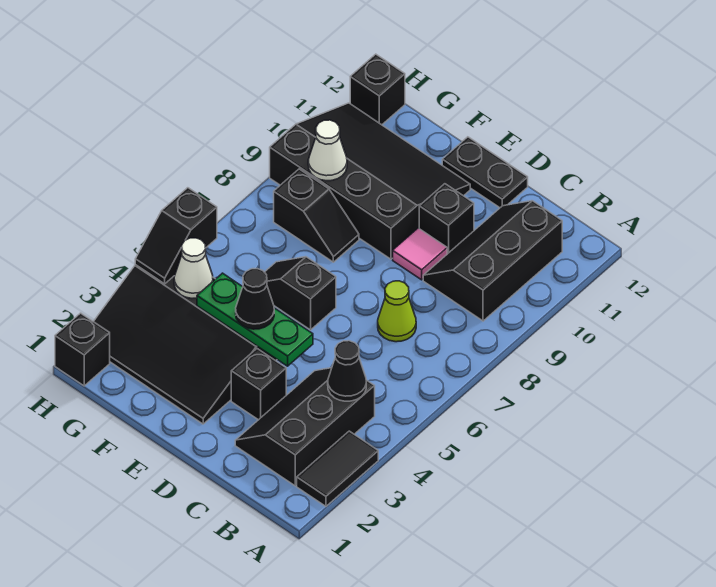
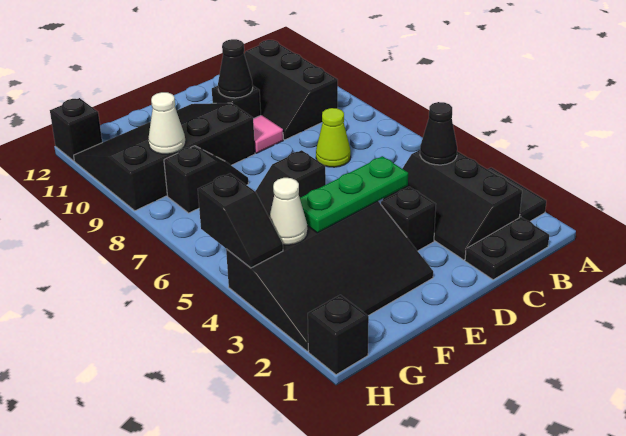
black plate D12:E12 level 1 -> black plate B1:C1 level 1
black cone E4 level 3 -> black cone D10 level 2

